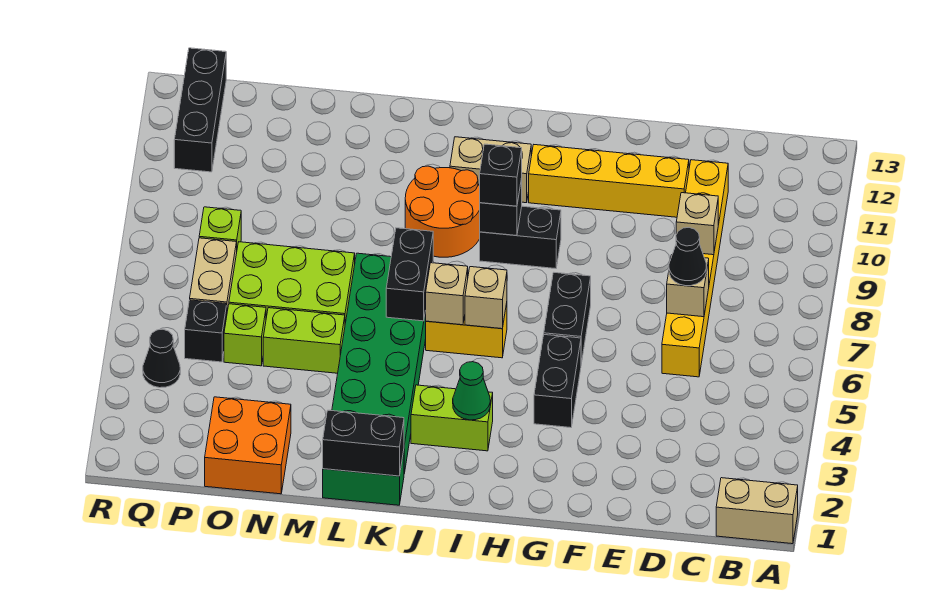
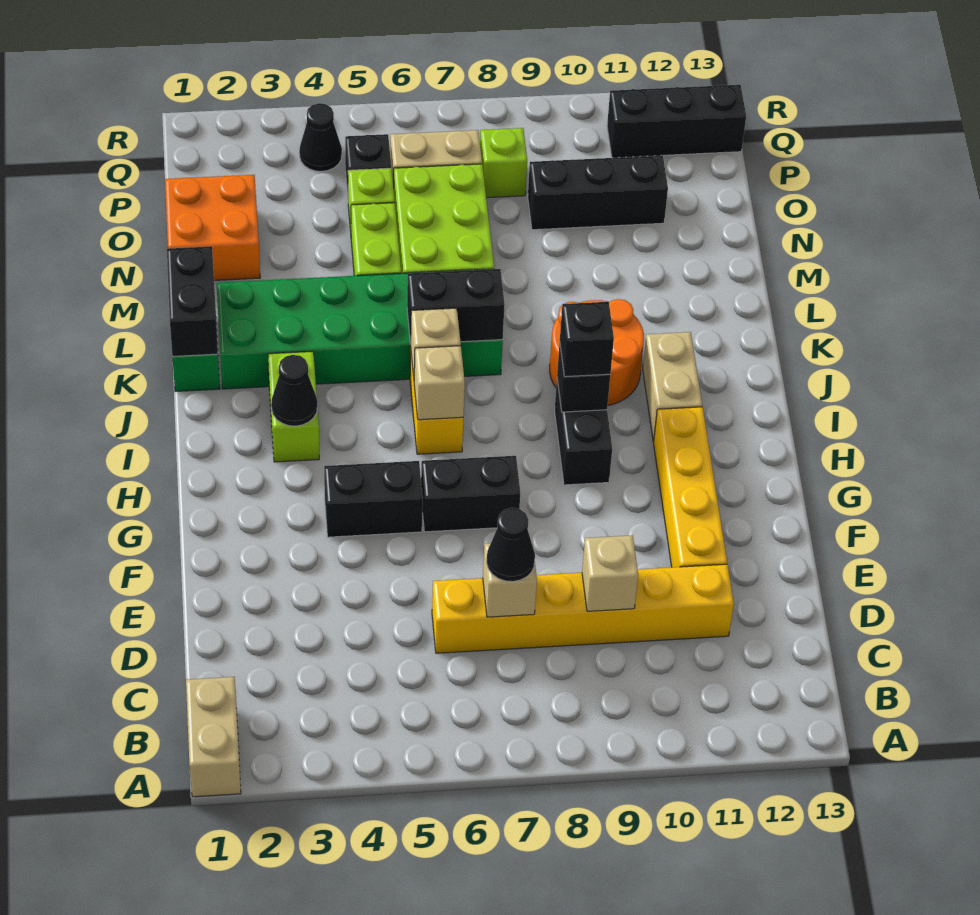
green cone I3 level 2 -> black cone I3 level 2
none -> black brick O9:O11 level 1

